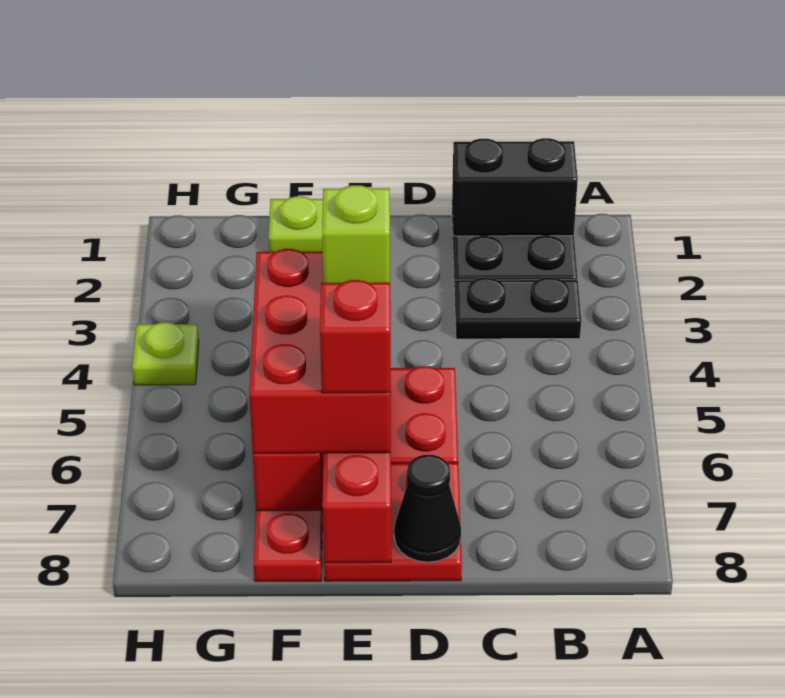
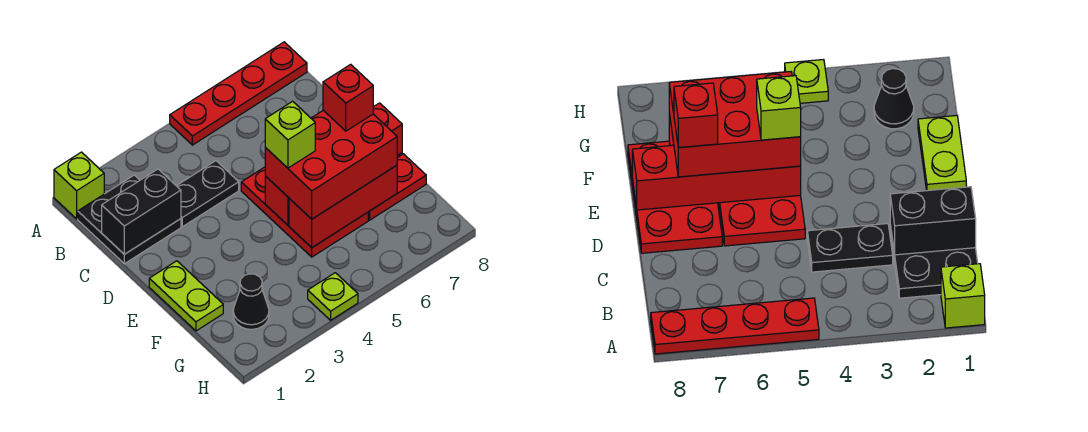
none -> lime brick A1 level 1
none -> red plate A5:A8 level 1
black brick B1:C1 level 2 -> black brick C1:C2 level 2
black plate B3:C3 level 1 -> black plate C3:C4 level 1
black cone D8 level 2 -> black cone G2 level 1

